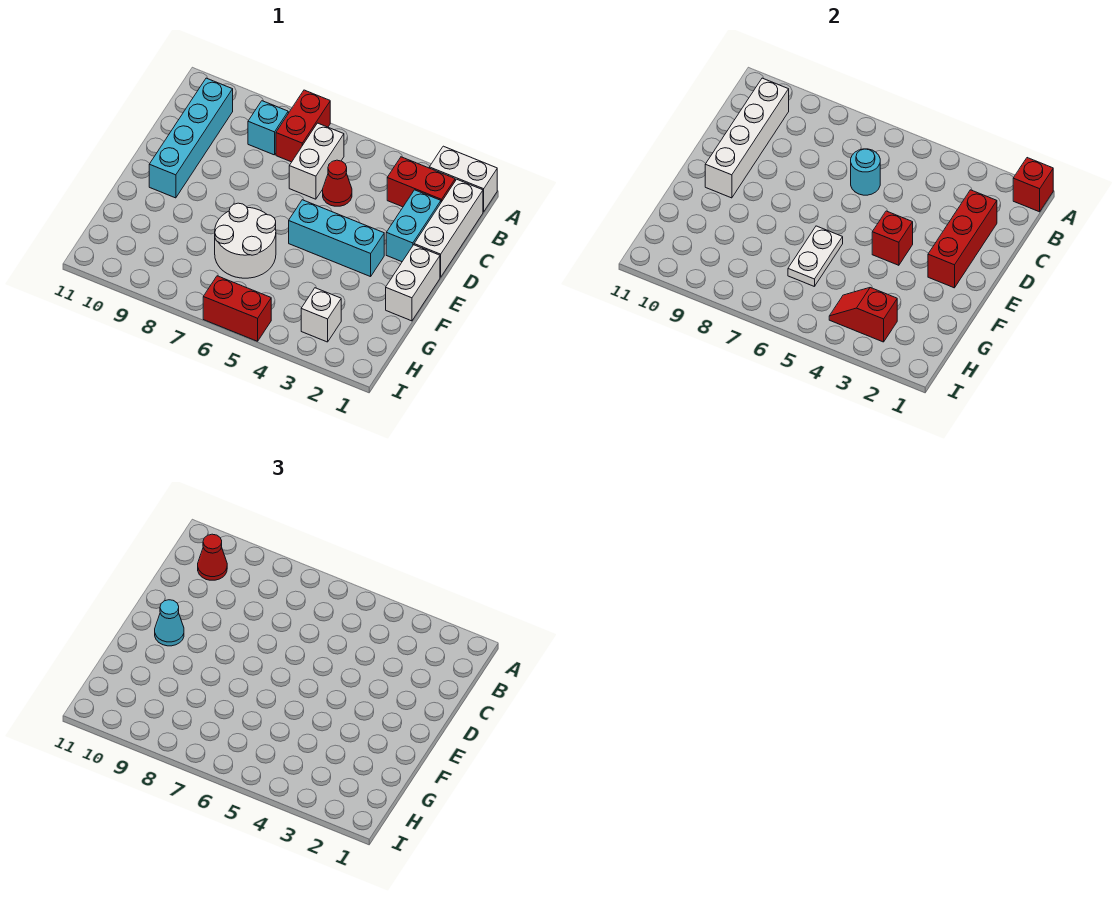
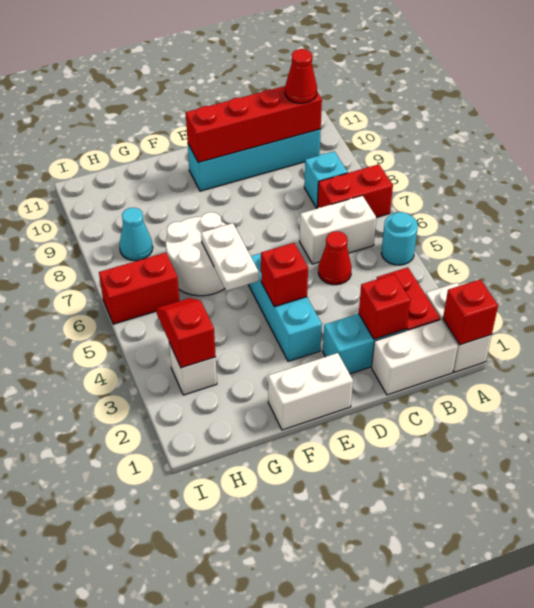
white brick B1:D1 level 1 -> white brick B1:C1 level 1
white brick B10:E10 level 2 -> red brick B10:E10 level 2
red brick C2:E2 level 2 -> red brick C2 level 2
cyan round brick C6 level 2 -> cyan round brick A5 level 1
cyan cone E10 level 3 -> cyan cone H8 level 1
white plate F6:G6 level 2 -> white plate F5:F6 level 2
red brick I5:I6 level 1 -> red brick H6:I6 level 1

